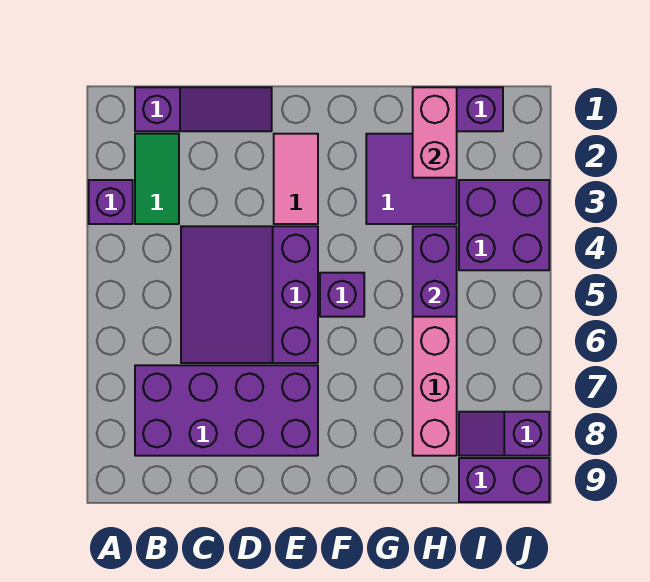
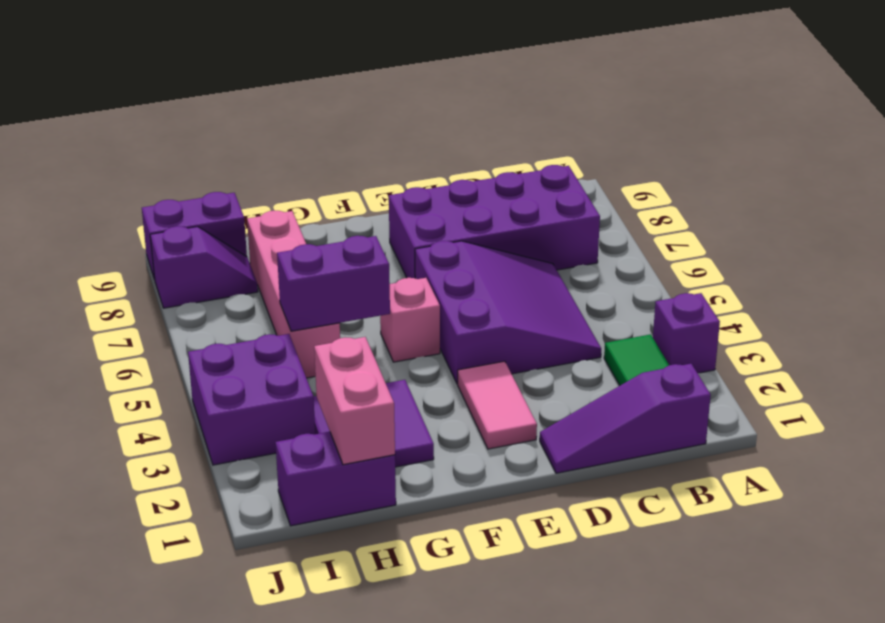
purple brick F5 level 1 -> pink brick F5 level 1
purple brick H4:H5 level 2 -> purple brick G5:H5 level 2

